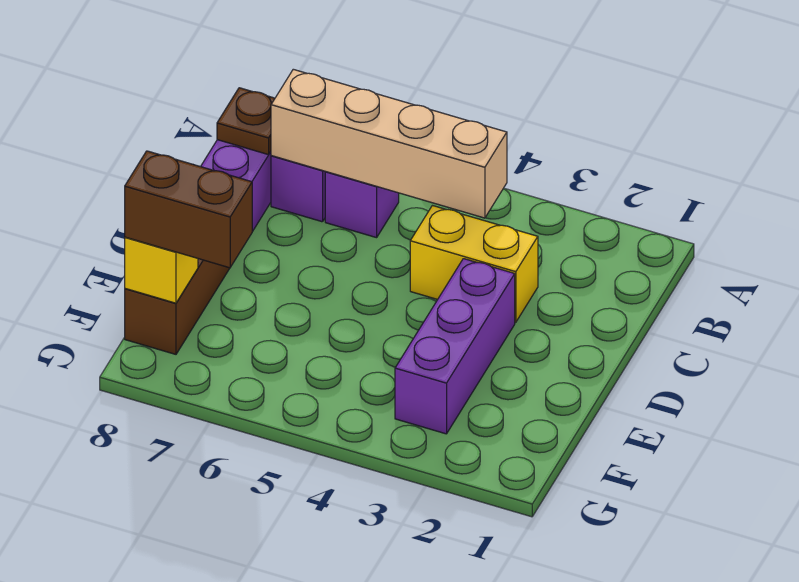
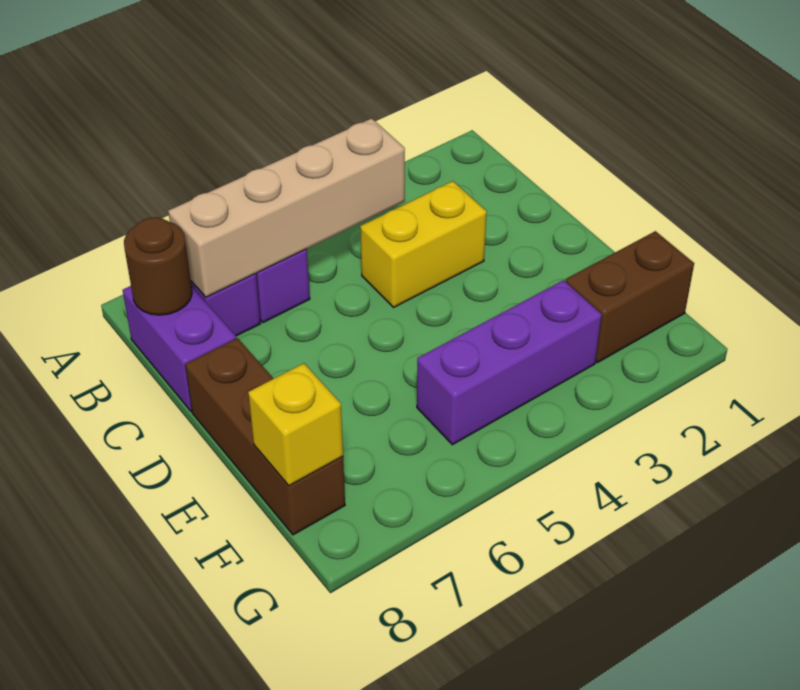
brown plate B8 level 2 -> brown round brick B8 level 2
purple brick D3:F3 level 1 -> purple brick F3:F5 level 1
brown brick F7:F8 level 3 -> brown brick F1:F2 level 1

